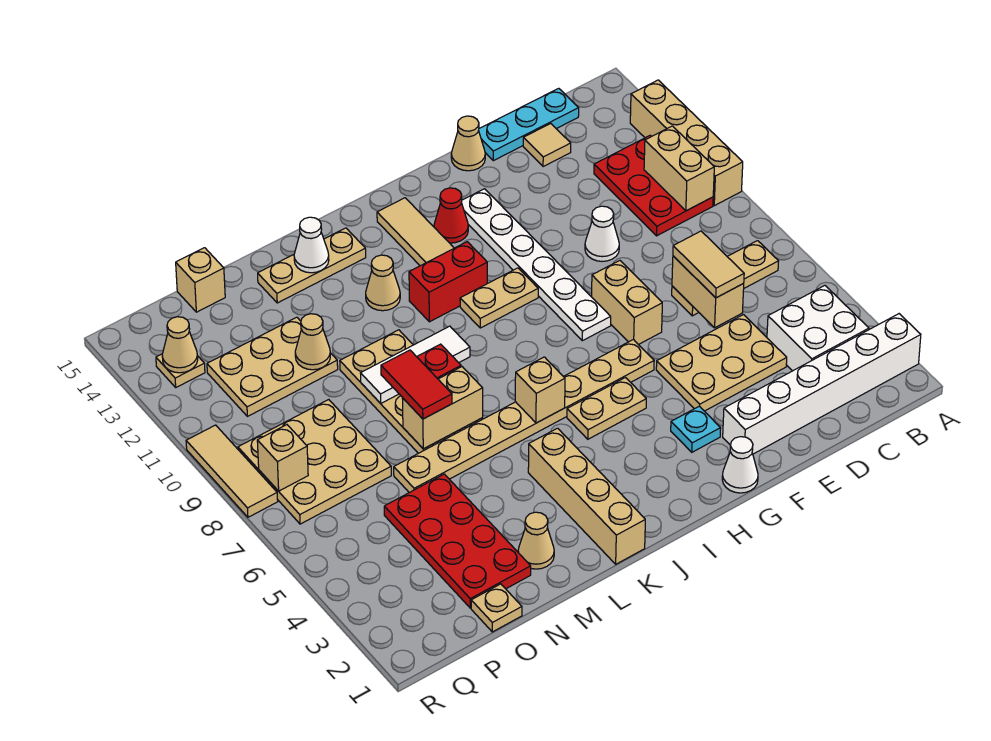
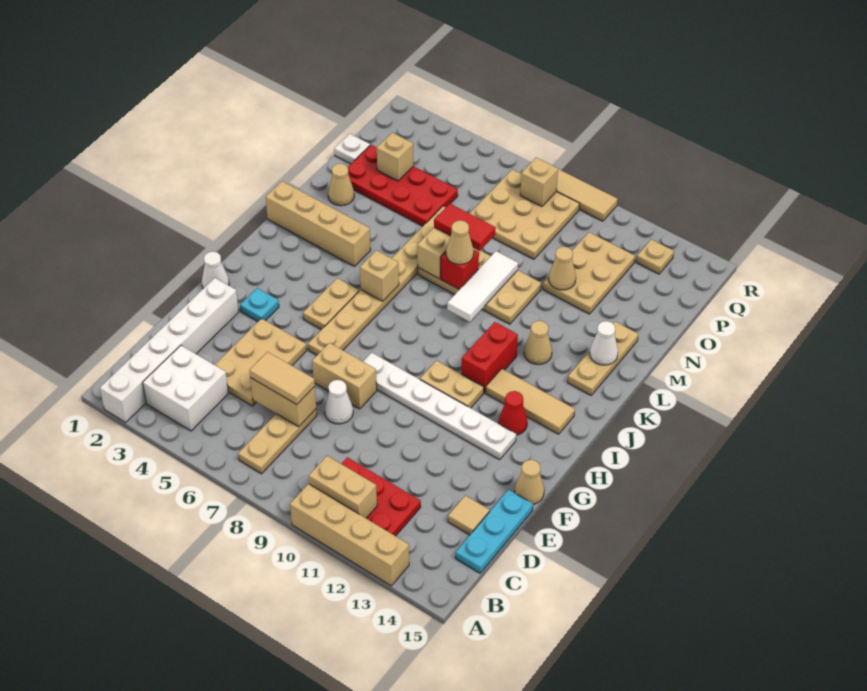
white cone E10 level 1 -> white cone E8 level 1
tan plate H10:I10 level 1 -> tan plate H10:H11 level 1
tan plate O1 level 1 -> white plate O1 level 1
tan brick O15 level 1 -> tan brick O3 level 2
tan cone Q13 level 2 -> tan cone L8 level 3

